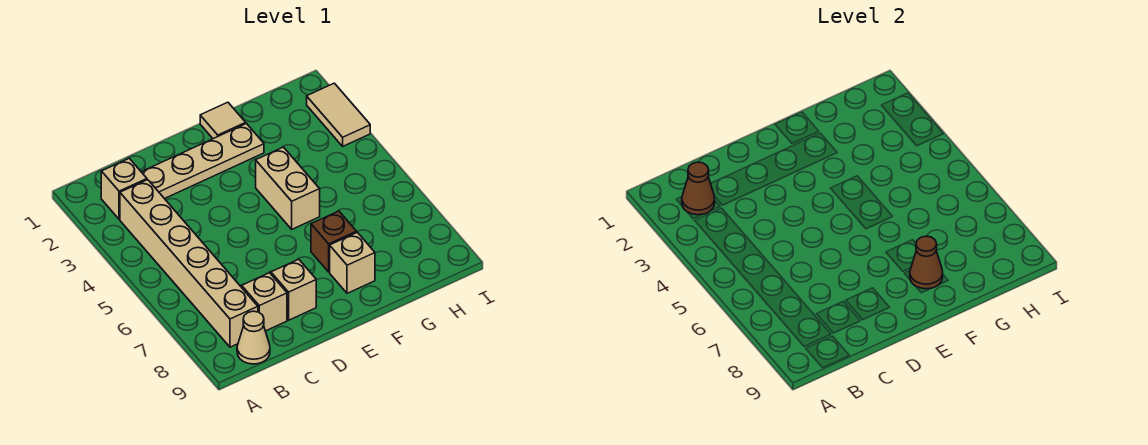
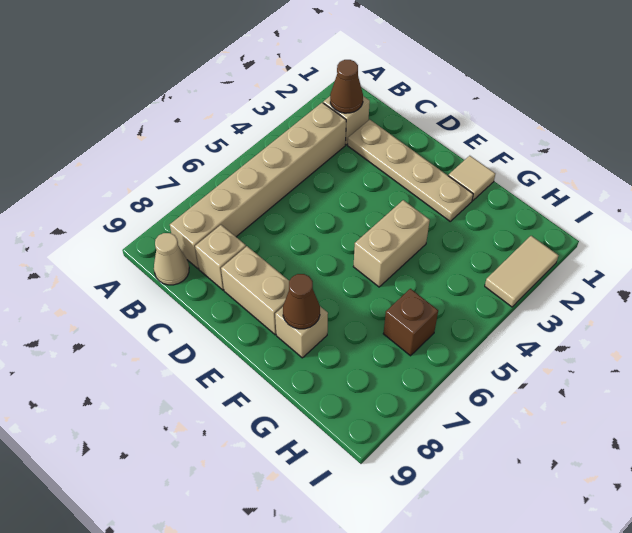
tan brick D8 level 1 -> tan brick D8:E8 level 1
brown brick F7 level 1 -> brown brick H6 level 1

